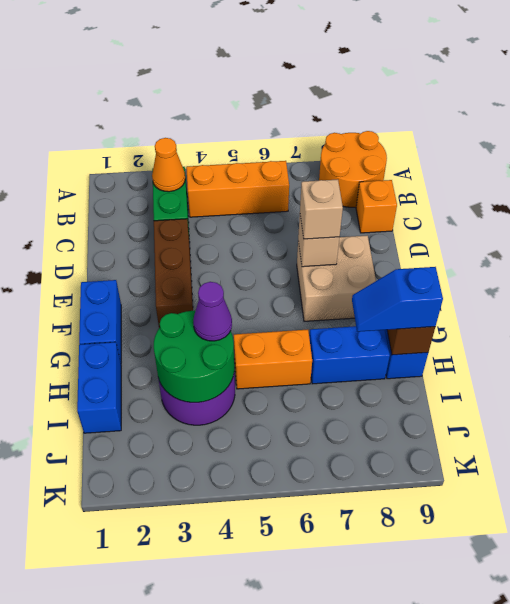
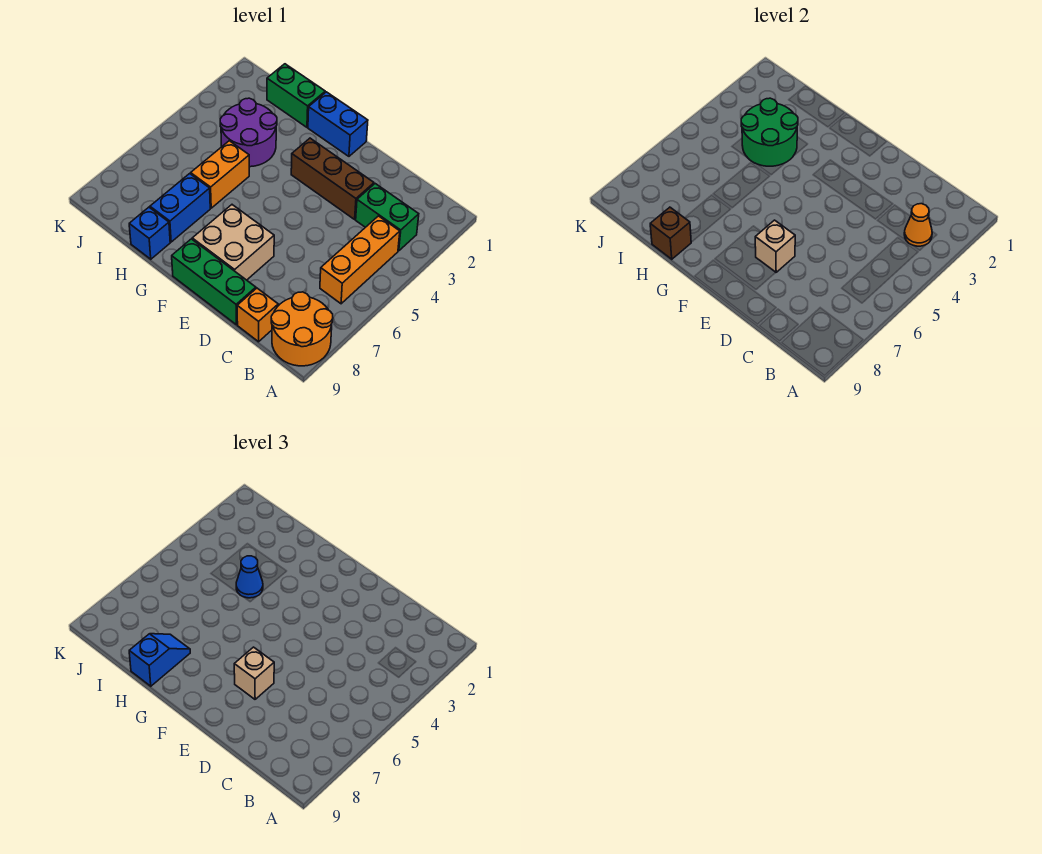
none -> green brick D9:F9 level 1
blue brick H1:I1 level 1 -> green brick H1:I1 level 1
purple cone H4 level 3 -> blue cone H4 level 3

